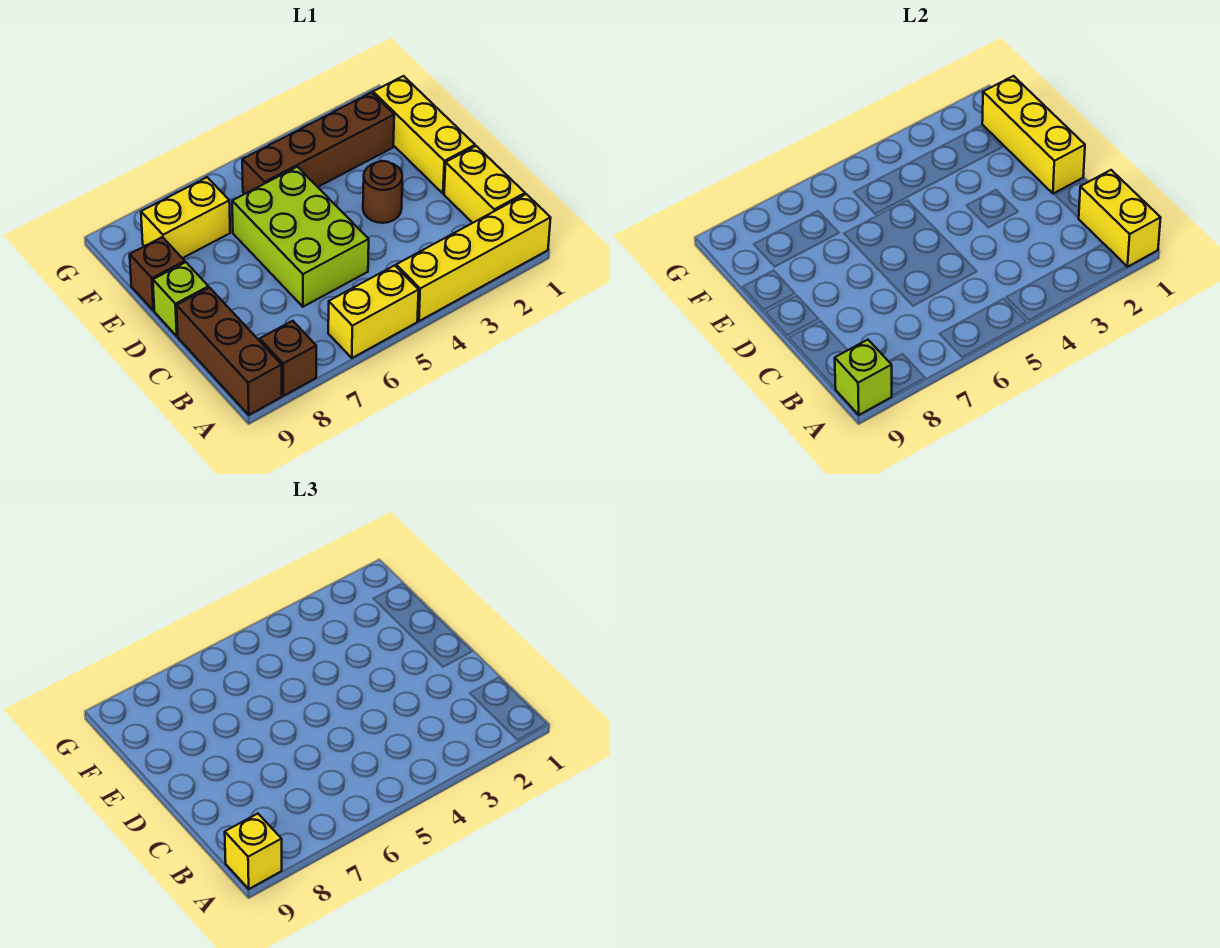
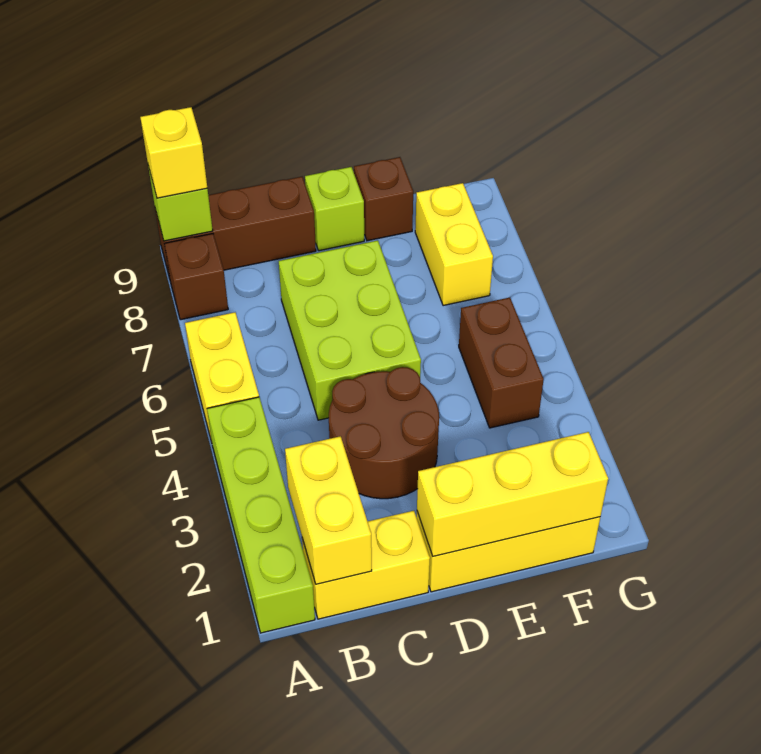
yellow brick A1:A4 level 1 -> lime brick A1:A4 level 1
yellow brick A1:B1 level 2 -> yellow brick B1:B2 level 2
lime brick C5:E6 level 1 -> lime brick C5:D7 level 1
brown round brick D3 level 1 -> brown round brick C3:D4 level 1
brown brick F2:F5 level 1 -> brown brick F4:F5 level 1

